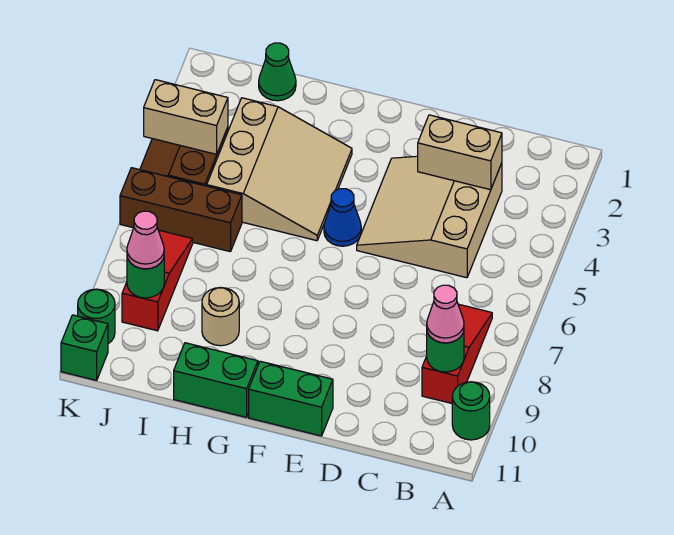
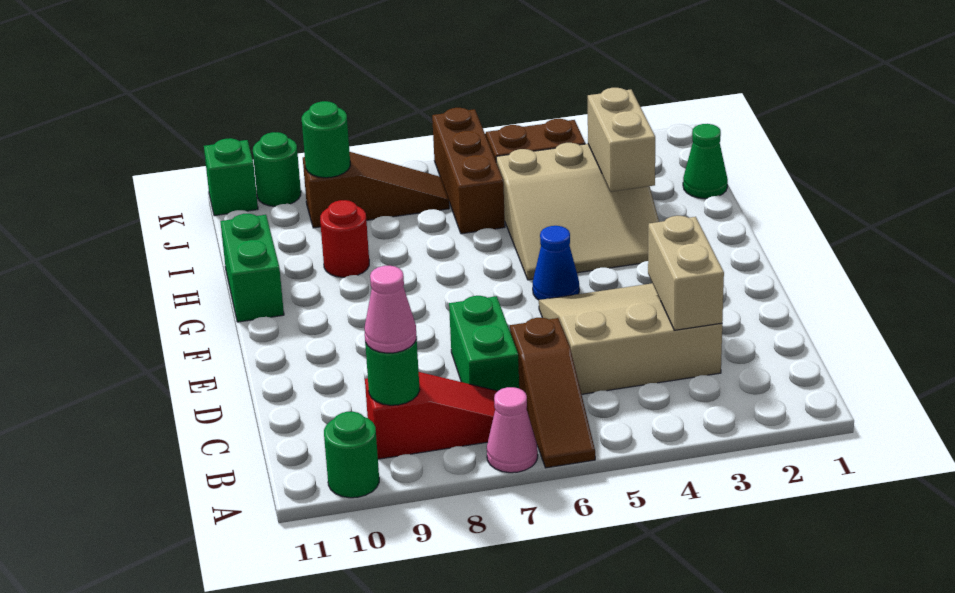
none -> brown slope A6:C6 level 1 top C
green brick E11:F11 level 1 -> green brick C7:D7 level 1
tan round brick H9 level 1 -> red round brick H9 level 1
tan brick J4:K4 level 2 -> tan brick H3:I3 level 2
red slope J7:J9 level 1 top 9 -> brown slope J7:J9 level 1 top 9
pink cone J9 level 3 -> pink cone A7 level 1

